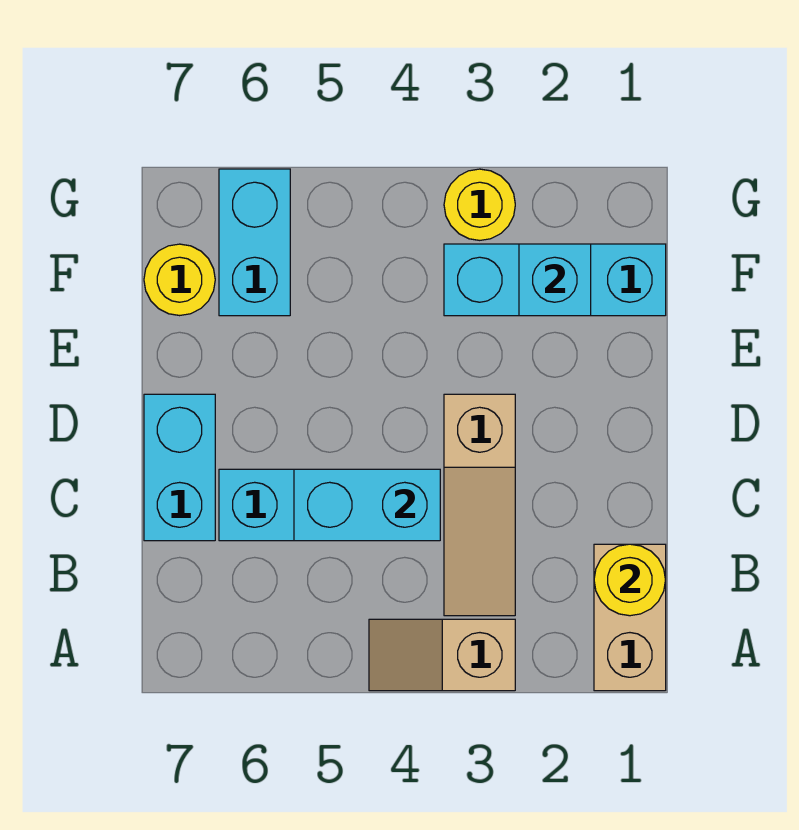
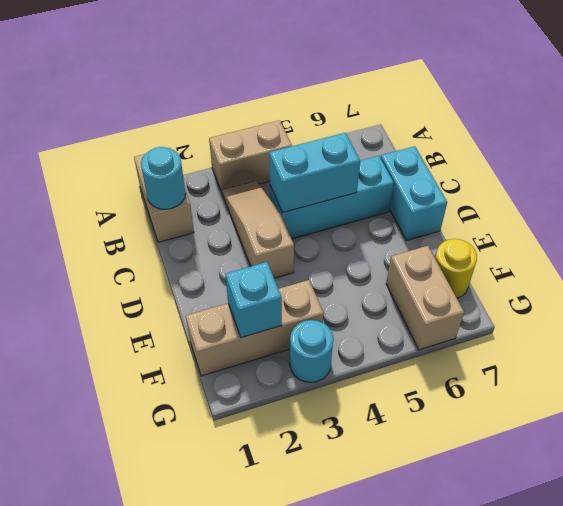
tan slope A3:A4 level 1 top 3 -> tan brick A3:A4 level 1
yellow round brick B1 level 2 -> cyan round brick B1 level 2
cyan brick F1:F3 level 1 -> tan brick F1:F3 level 1
cyan brick F6:G6 level 1 -> tan brick F6:G6 level 1
yellow round brick G3 level 1 -> cyan round brick G3 level 1

